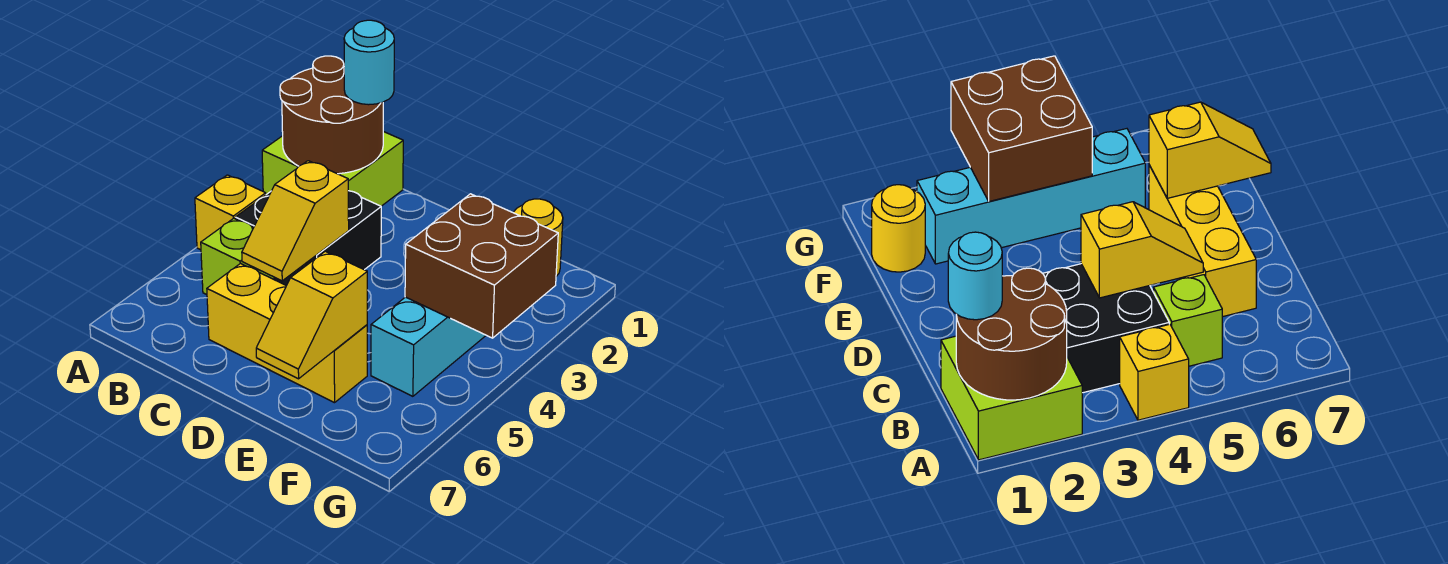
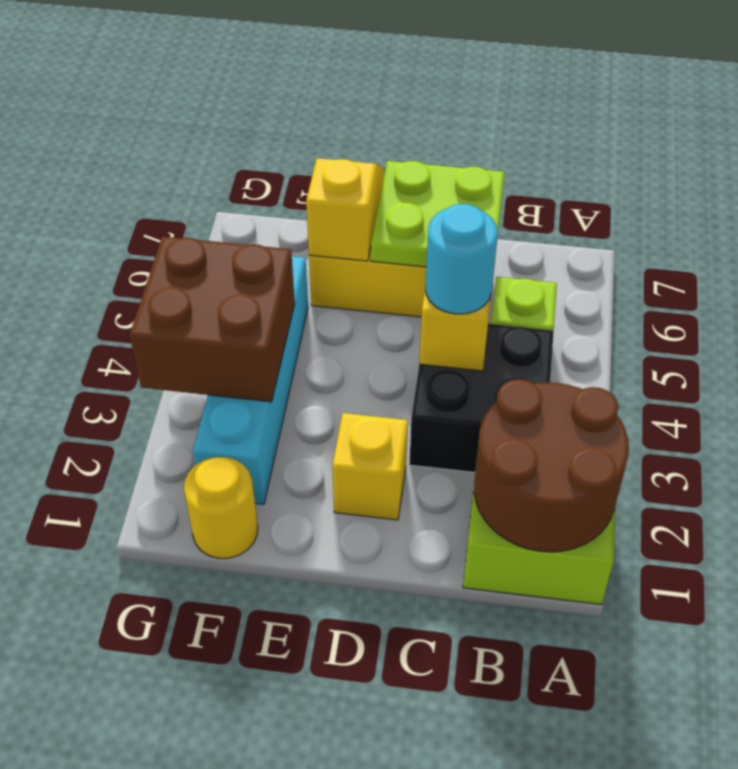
yellow brick A4 level 1 -> yellow brick D2 level 1
cyan round brick B1 level 3 -> cyan round brick C4 level 3
none -> lime plate C6:D7 level 2

